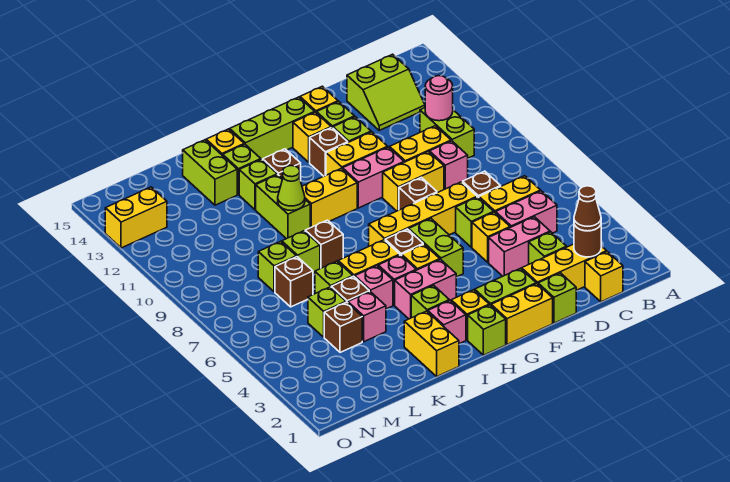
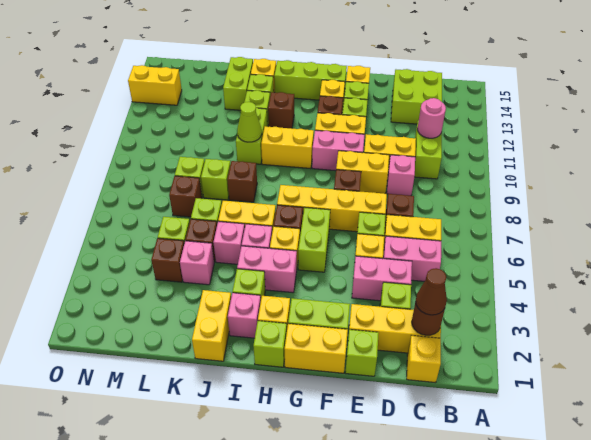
lime slope C13:D14 level 1 top 14 -> lime brick C13:D14 level 1

